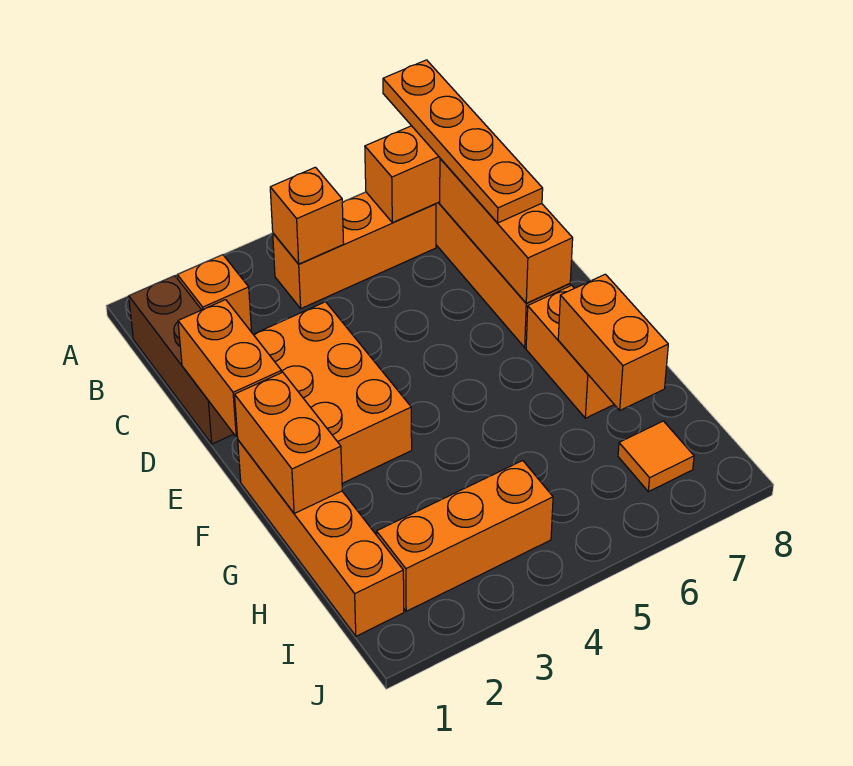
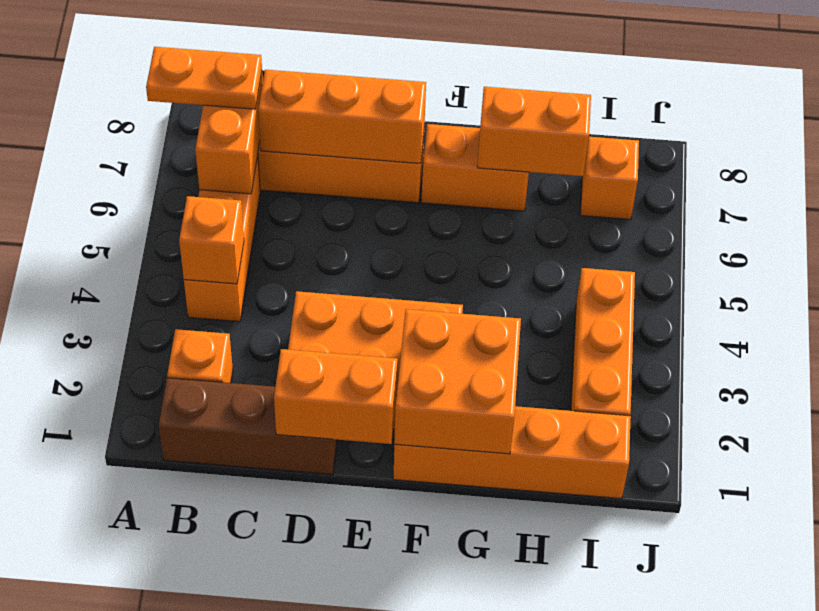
orange plate A7:D7 level 3 -> orange plate A7:B7 level 3
orange brick F1:G1 level 2 -> orange brick F1:G2 level 2
orange tile I7 level 1 -> orange brick I7 level 1

